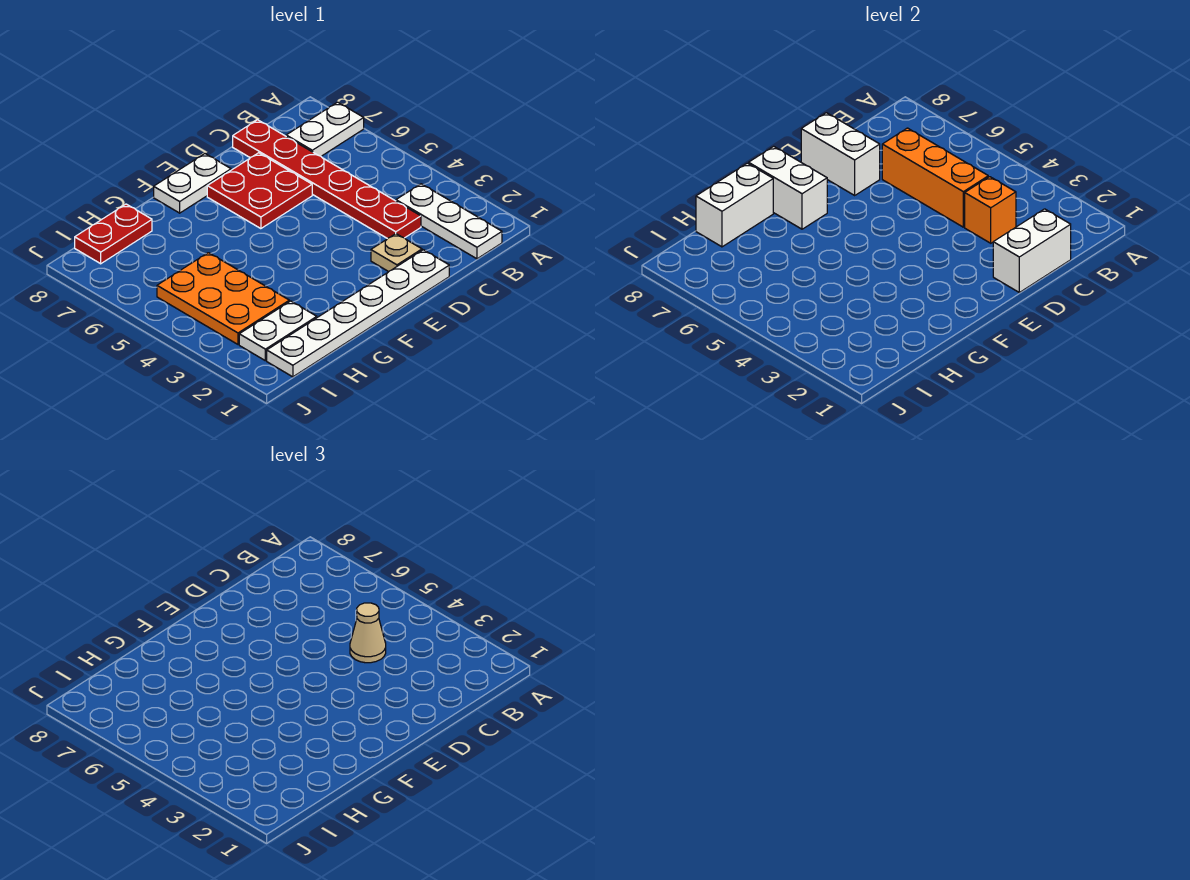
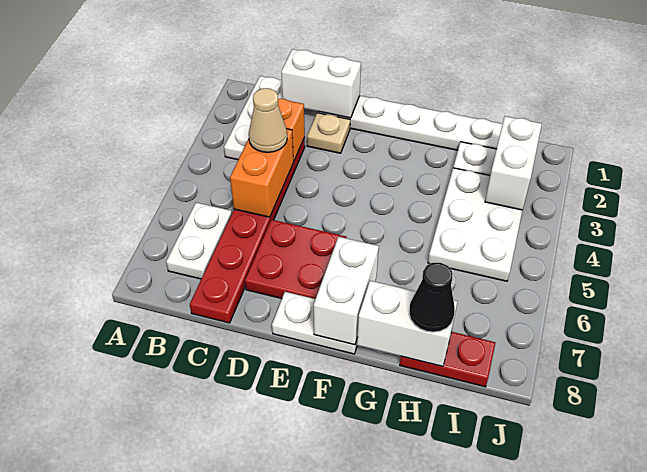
white plate A7:B7 level 1 -> white plate B6:B7 level 1
orange brick C4:C6 level 2 -> orange brick C4:C5 level 2
white brick D7:D8 level 2 -> white brick I2:I3 level 2
orange plate H3:I5 level 1 -> white plate H3:I5 level 1
none -> black cone H8 level 3

